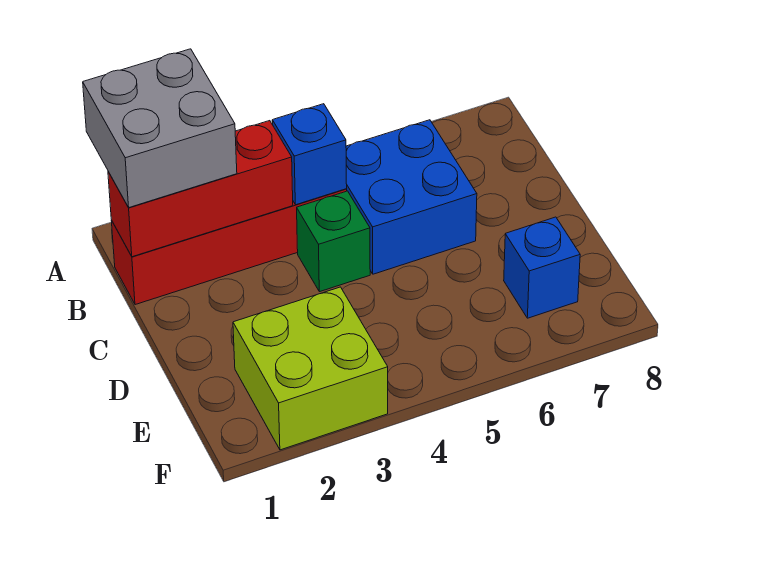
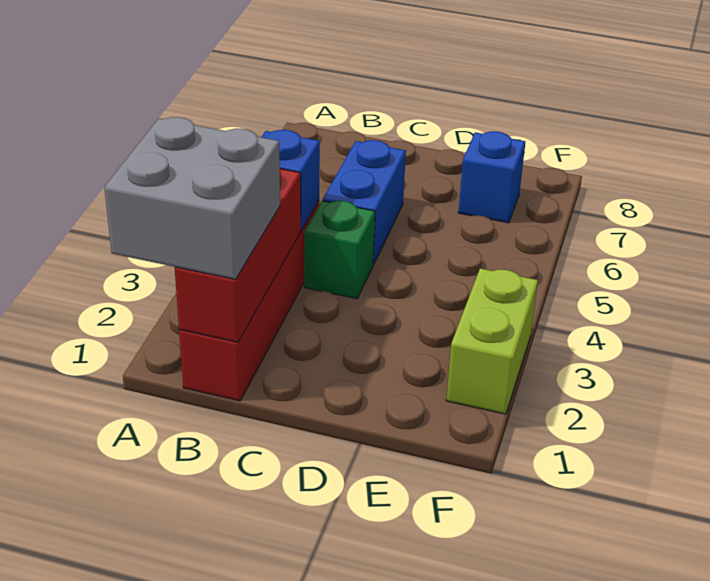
blue brick B5:C6 level 1 -> blue brick C5:C6 level 1
lime brick E2:F3 level 1 -> lime brick F2:F3 level 1

